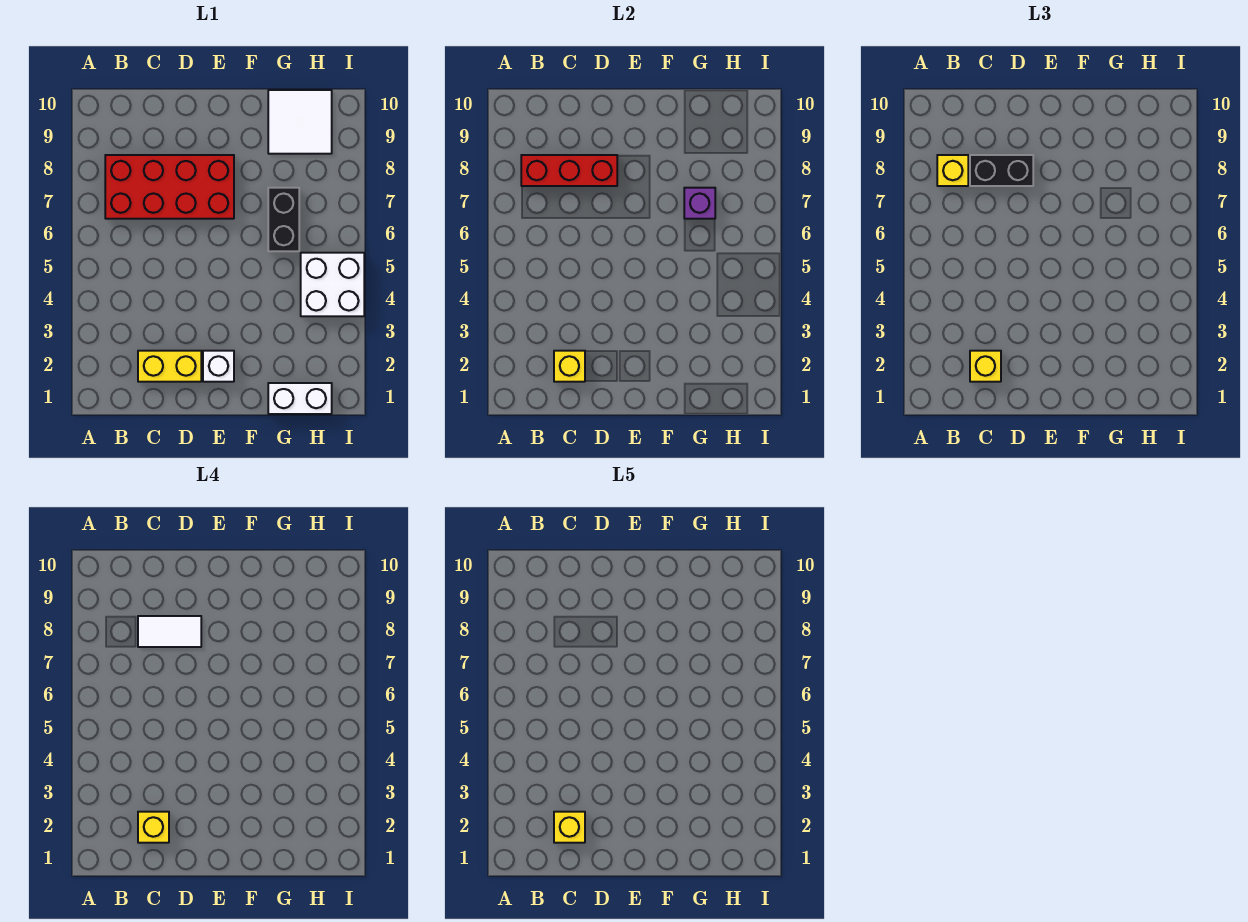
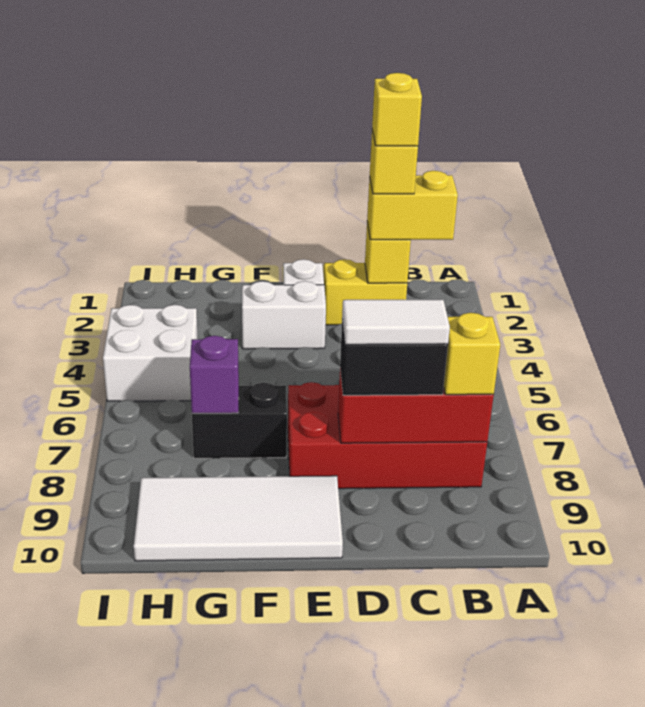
yellow brick C2 level 3 -> yellow brick B2:C2 level 3
white brick G1:H1 level 1 -> white brick E3:F3 level 1
black brick G6:G7 level 1 -> black brick F7:G7 level 1
white tile G9:H10 level 1 -> white tile E9:H10 level 1

